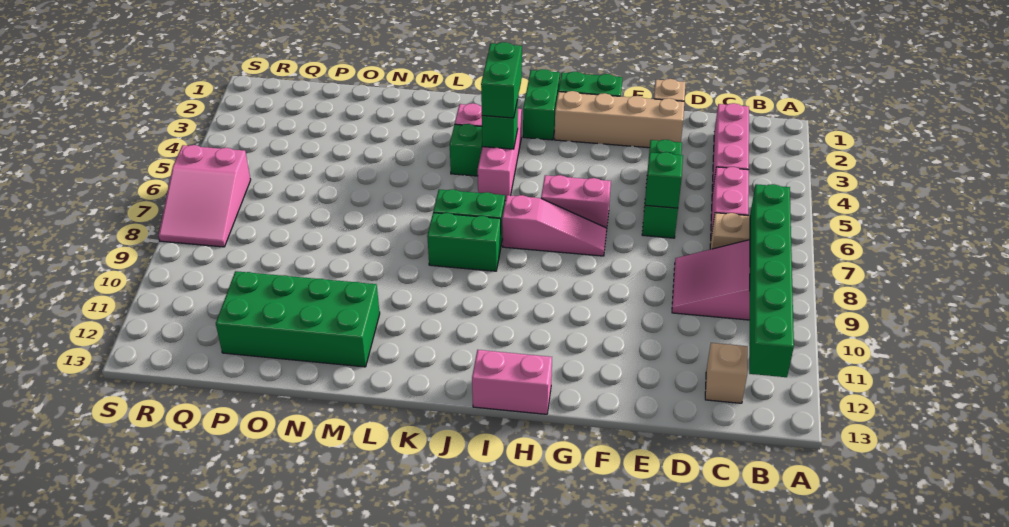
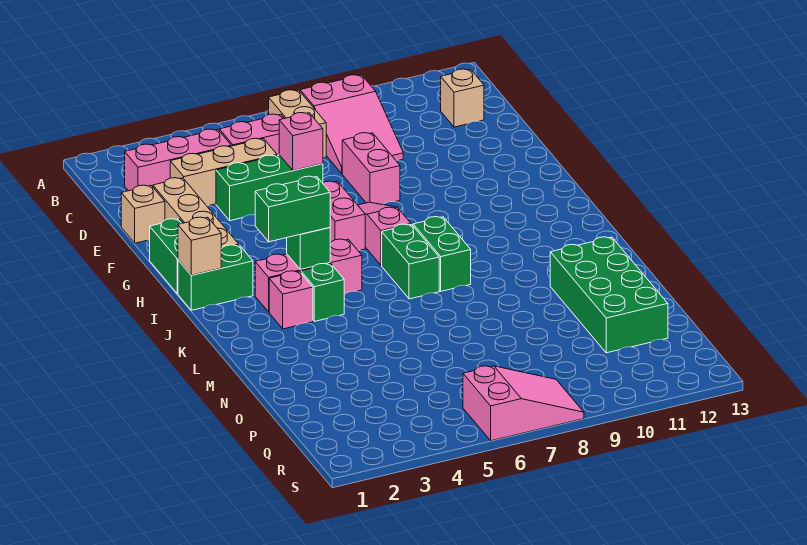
green brick B7:B12 level 2 -> none
none -> tan brick D3:D5 level 1
green brick E6 level 2 -> pink brick E6 level 2
pink brick H13:I13 level 1 -> pink brick E8:F8 level 1
none -> tan brick I1 level 2

